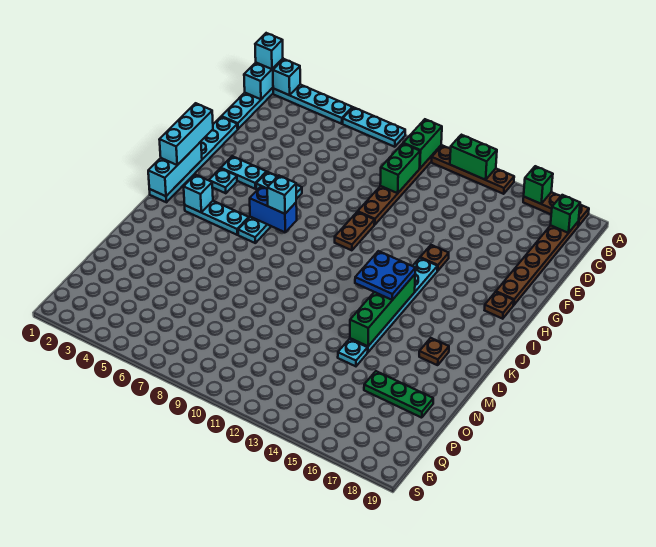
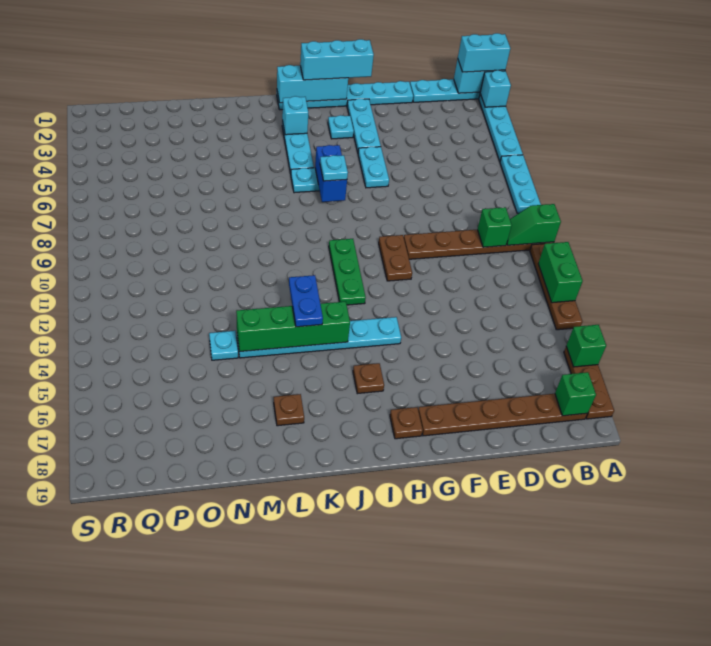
cyan brick A1 level 3 -> cyan brick A1:B1 level 3
green brick A10:B10 level 2 -> green slope A10:B10 level 2 top A
green brick C10:D10 level 2 -> green brick C10 level 2
cyan plate G3:G4 level 1 -> cyan plate G2:G4 level 1
brown plate G10:H10 level 1 -> brown plate G10:G11 level 1
brown plate G14 level 1 -> brown plate I16 level 1
cyan brick I7 level 3 -> cyan plate I7 level 3
blue plate J13:K14 level 3 -> blue plate K13:K14 level 3
green plate O16:O18 level 1 -> green plate I10:I12 level 1

